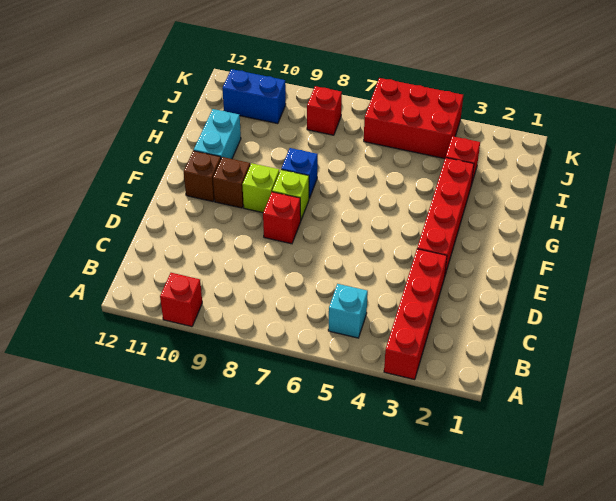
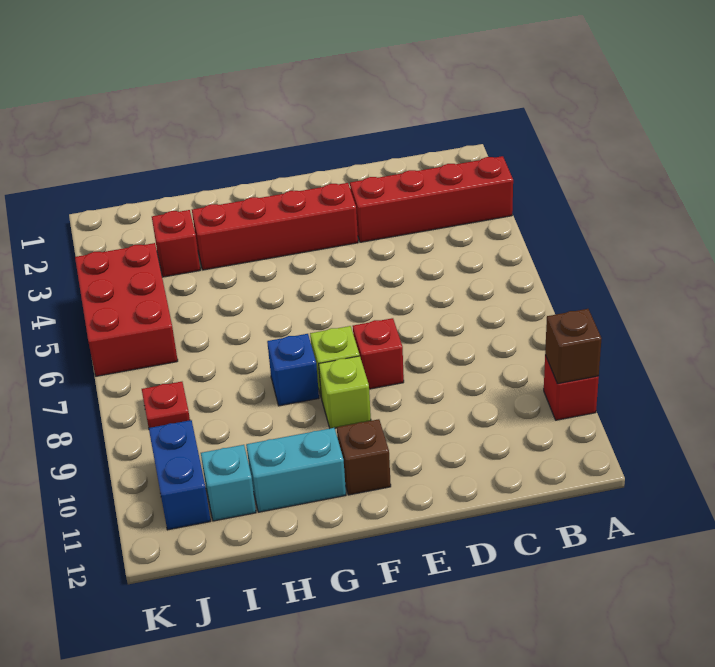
cyan brick B5 level 1 -> cyan brick I11 level 1
brown brick F10 level 1 -> brown brick A10 level 2
red brick J8 level 1 -> red plate J8 level 1

